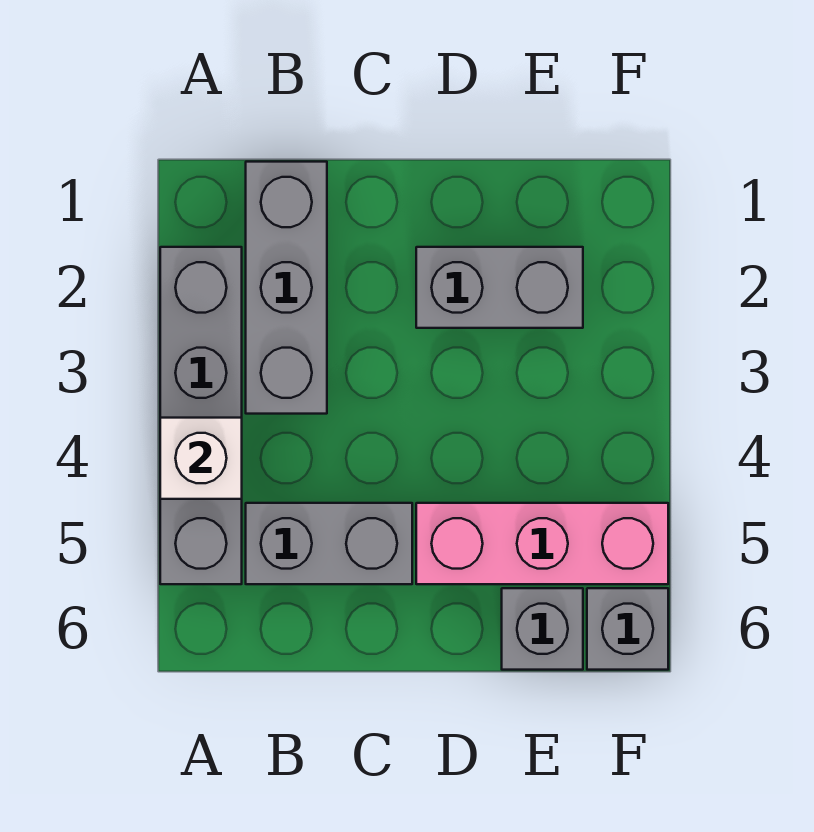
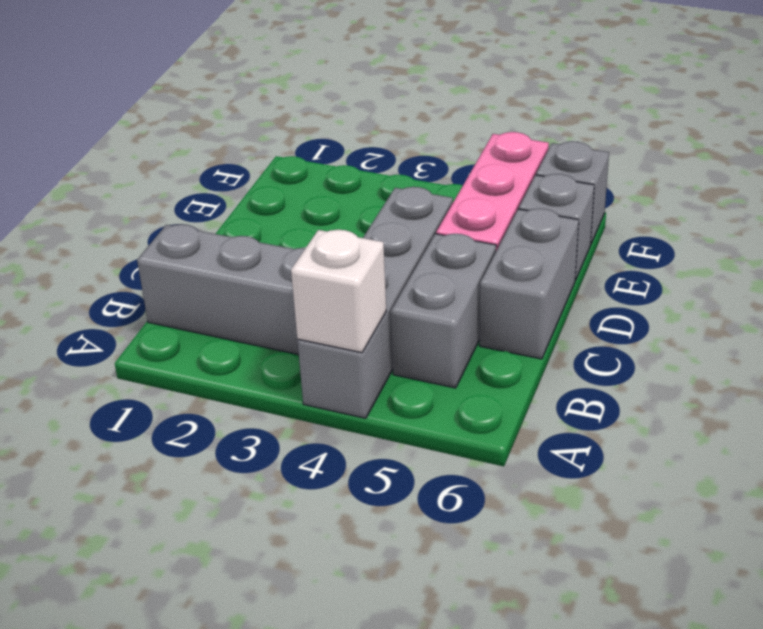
grey brick A2:A5 level 1 -> grey brick A4:D4 level 1
grey brick D2:E2 level 1 -> grey brick C6:D6 level 1

